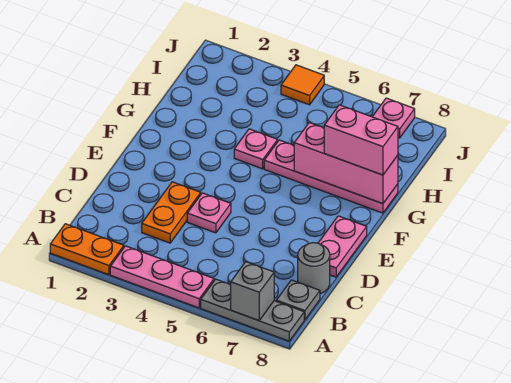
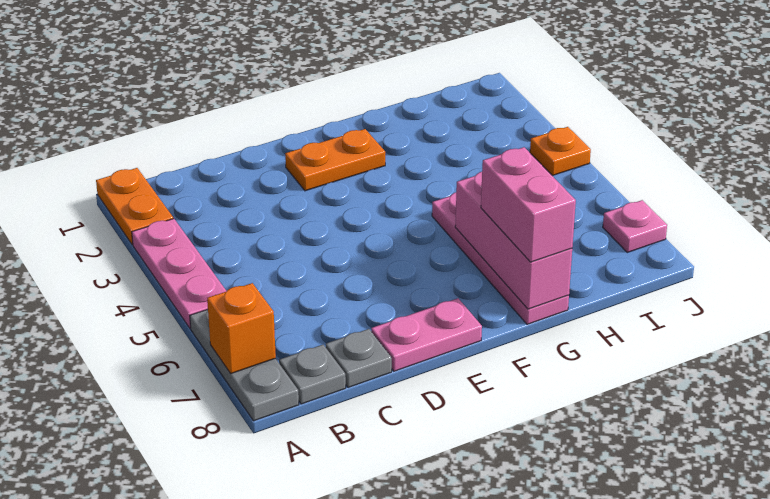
grey brick A7 level 2 -> orange brick A7 level 2
orange plate C3:D3 level 1 -> orange plate E2:F2 level 1
grey round brick C8 level 1 -> grey plate C8 level 1
pink plate D4 level 1 -> none
pink plate G4 level 1 -> none
orange tile J4 level 1 -> orange plate J4 level 1

